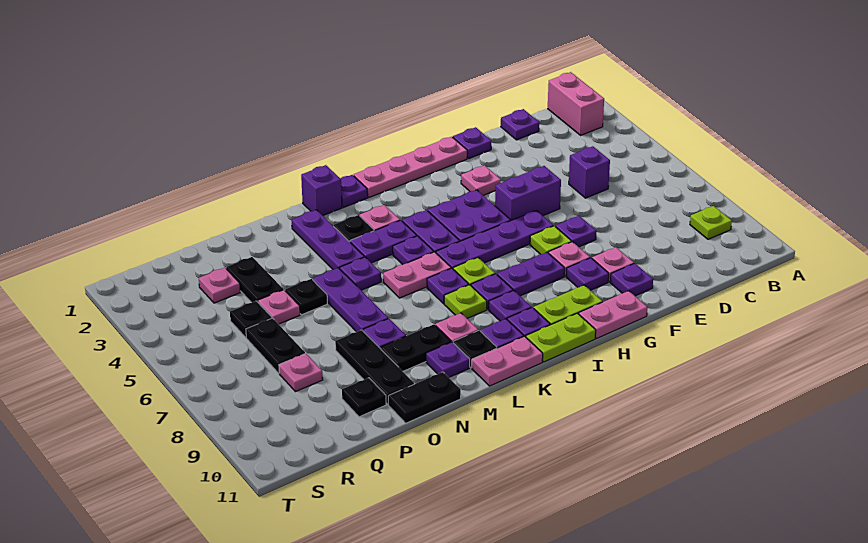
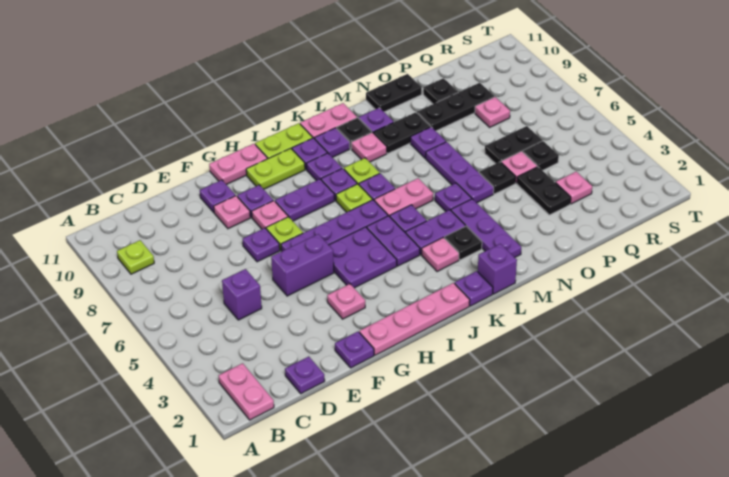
pink brick B1:B2 level 1 -> pink plate B1:B2 level 1
black plate O8:O10 level 1 -> black plate O9:Q9 level 1
black plate Q6:Q7 level 1 -> black plate P6:Q6 level 1

